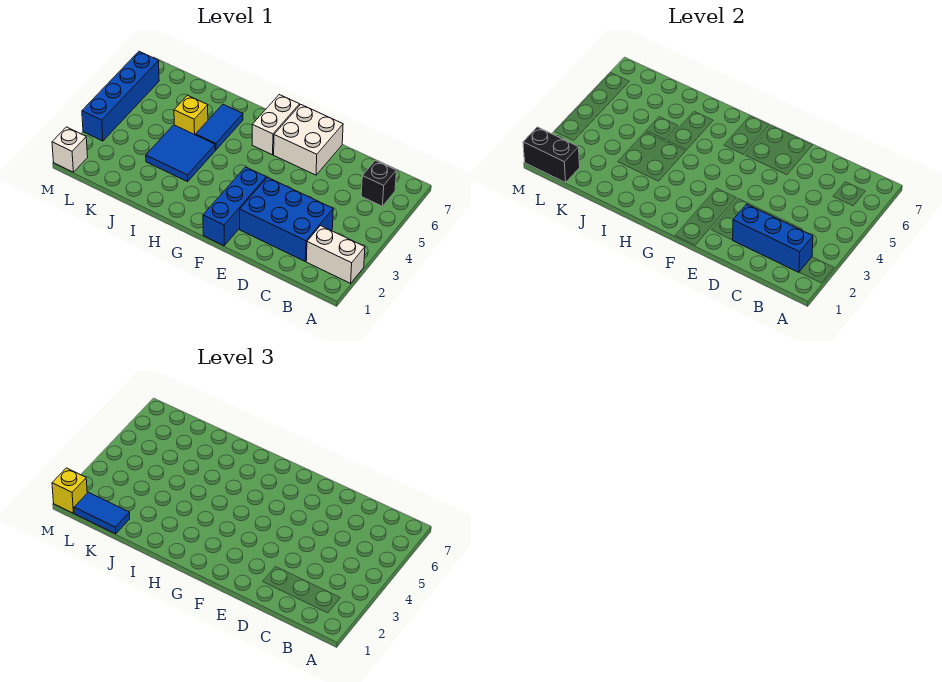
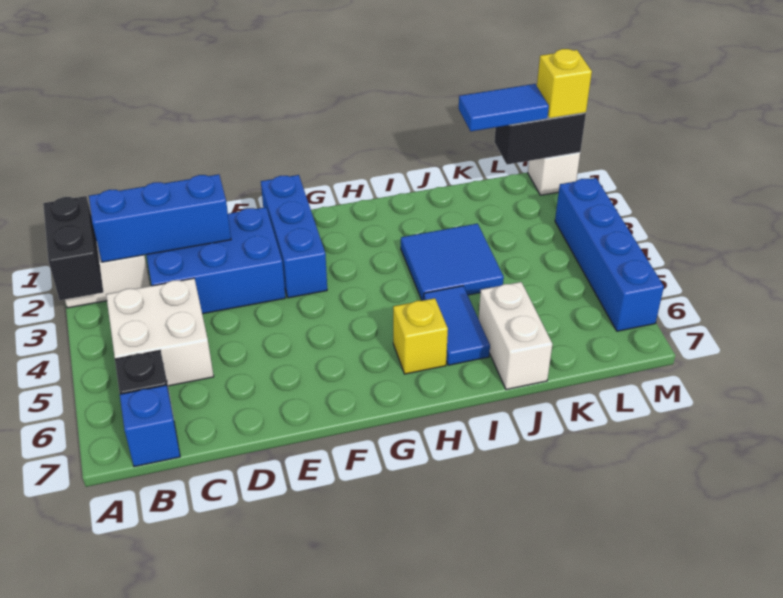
none -> black brick A2:A3 level 2
none -> blue brick B7 level 1
white brick E6:F7 level 1 -> white brick B4:C5 level 1
white brick G6:G7 level 1 -> white brick J6:J7 level 1
yellow brick J5 level 1 -> yellow brick H6 level 1

